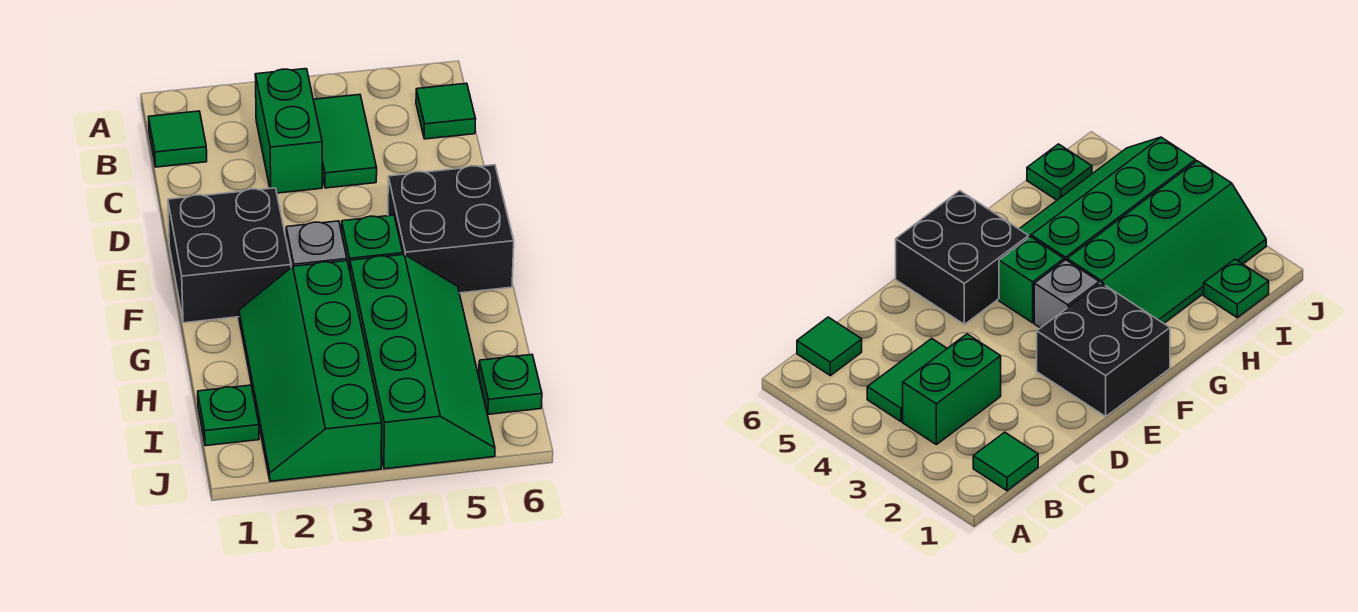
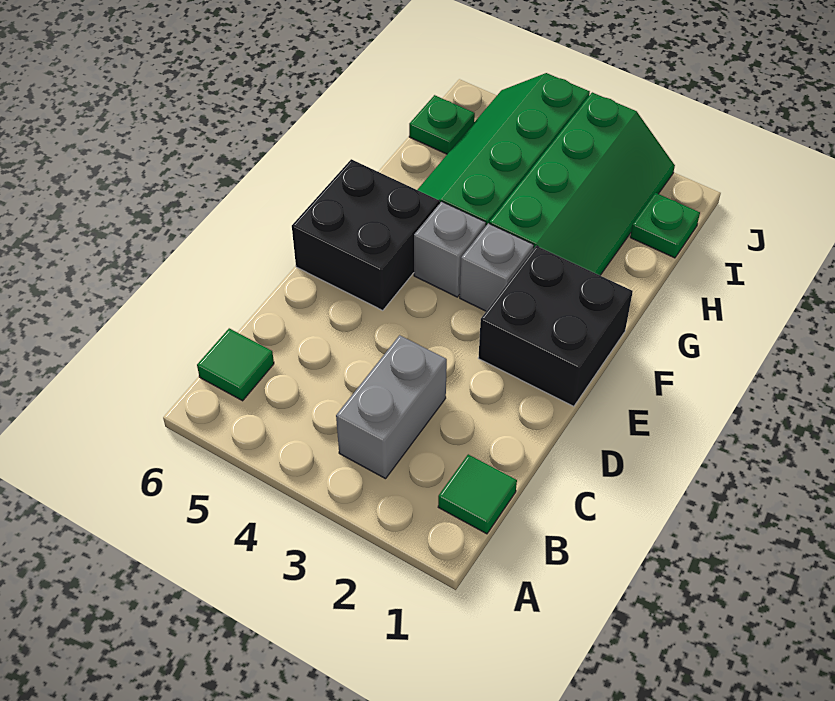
green brick B3:C3 level 1 -> grey brick B3:C3 level 1
green tile B4:C4 level 1 -> none
green brick F4 level 1 -> grey brick F4 level 1

